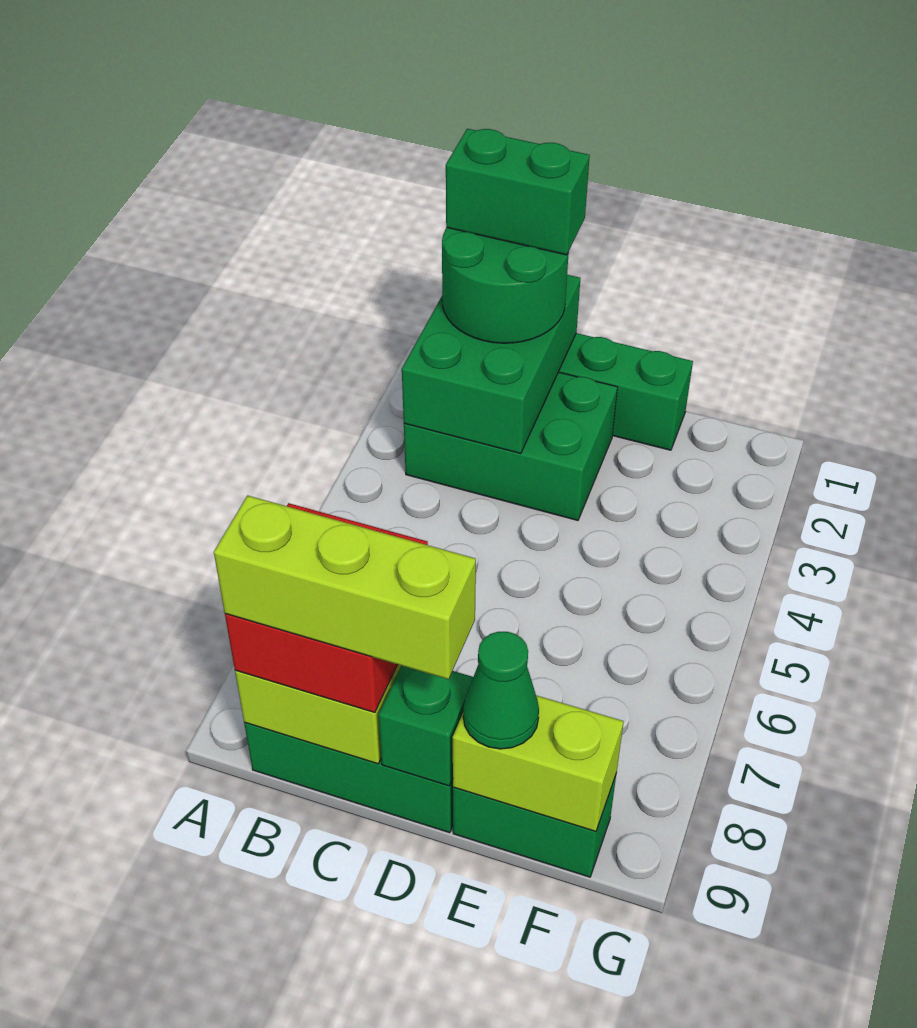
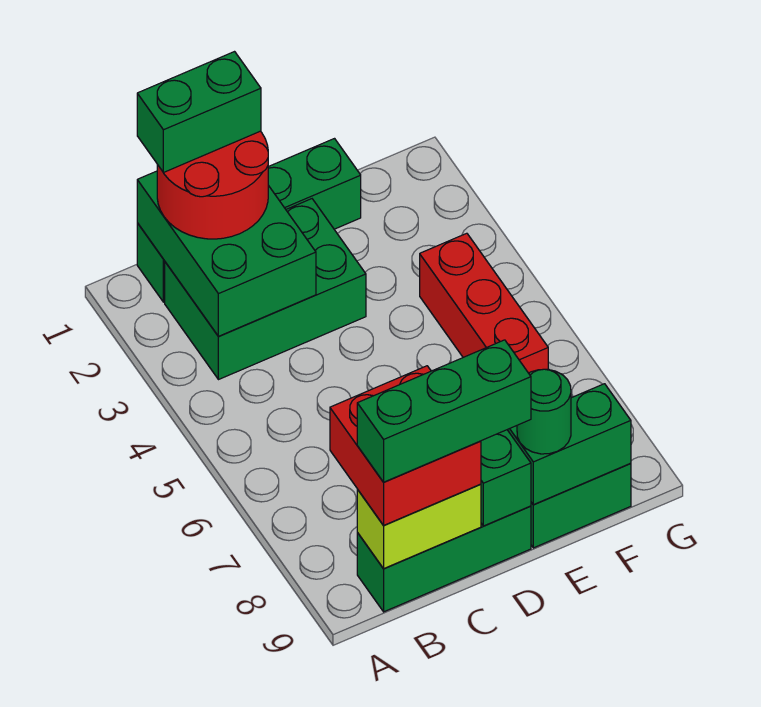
green round brick B1:C2 level 3 -> red round brick B1:C2 level 3
lime brick B9:D9 level 4 -> green brick B9:D9 level 4
lime brick E9:F9 level 2 -> green brick E9:F9 level 2
green cone E9 level 3 -> green round brick E9 level 3
none -> red brick F4:F6 level 1

